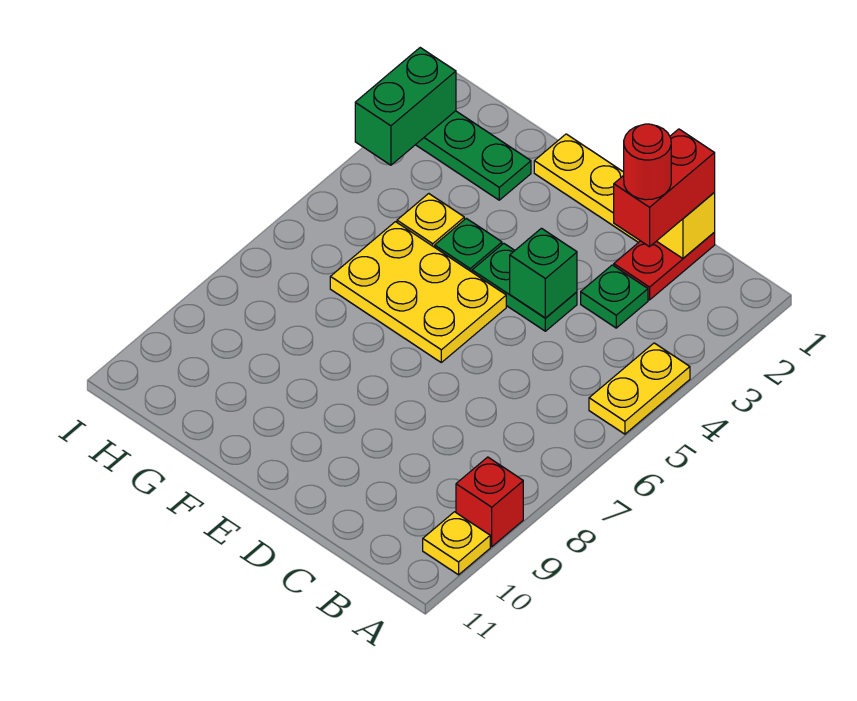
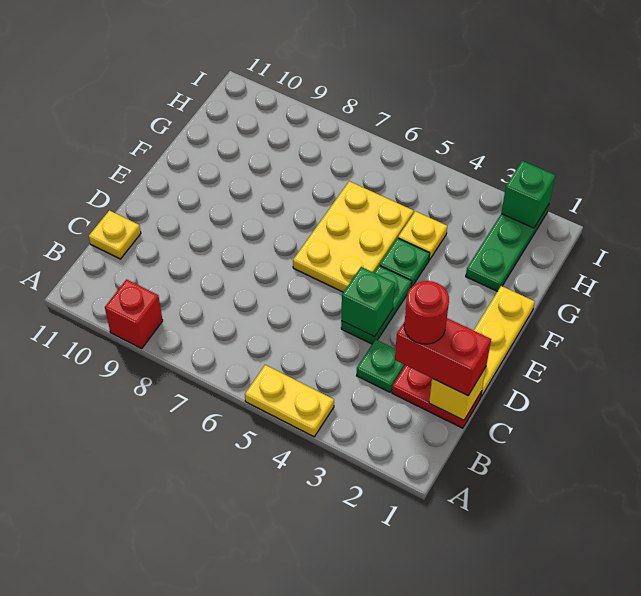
yellow plate A10 level 1 -> yellow plate C11 level 1
green brick I2:I3 level 2 -> green brick I2 level 2

